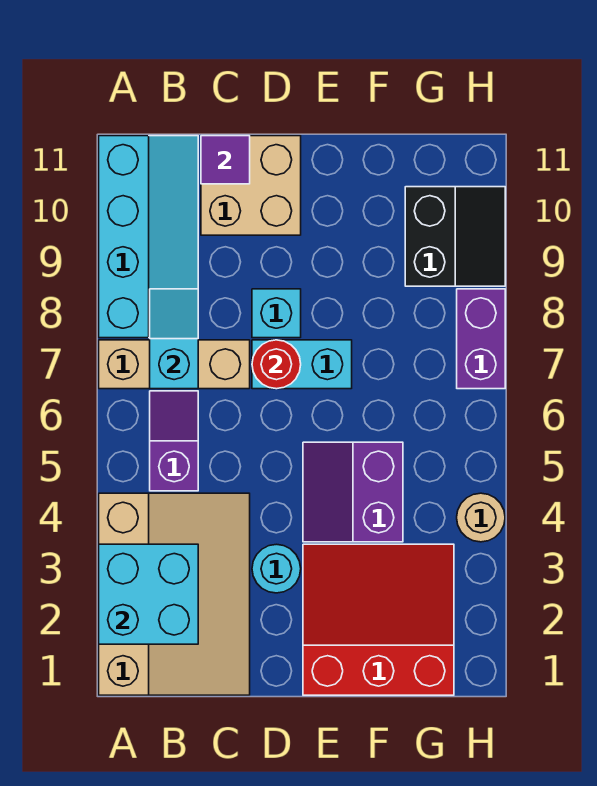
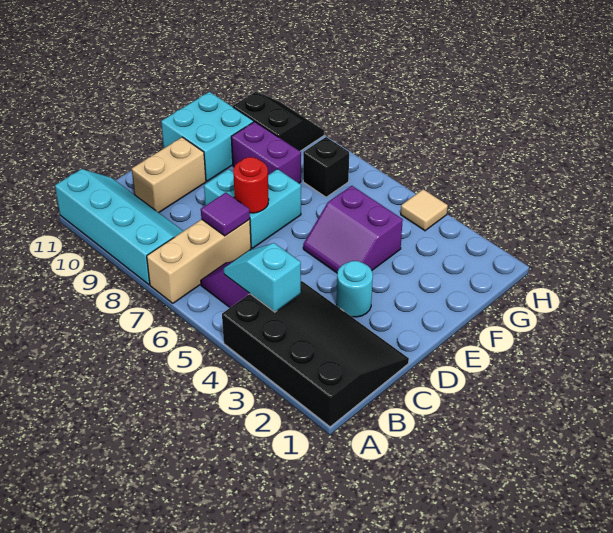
tan slope A1:C4 level 1 top A -> black slope A1:C4 level 1 top A
cyan brick A2:B3 level 2 -> cyan brick E10:F11 level 1
cyan slope B7:B8 level 2 top 7 -> cyan slope B4:B5 level 2 top 4
tan brick C10:D11 level 1 -> tan brick C10:D10 level 1
purple tile C11 level 2 -> purple tile C7 level 2
red slope E1:G3 level 1 top 1 -> none
none -> black brick G7 level 1
tan round brick H4 level 1 -> tan tile H4 level 1
purple brick H7:H8 level 1 -> purple brick F8:F9 level 1

